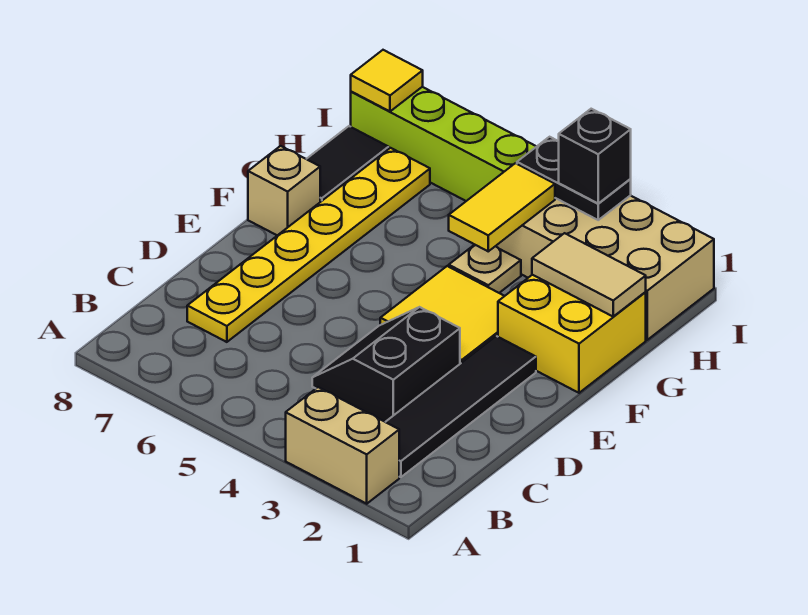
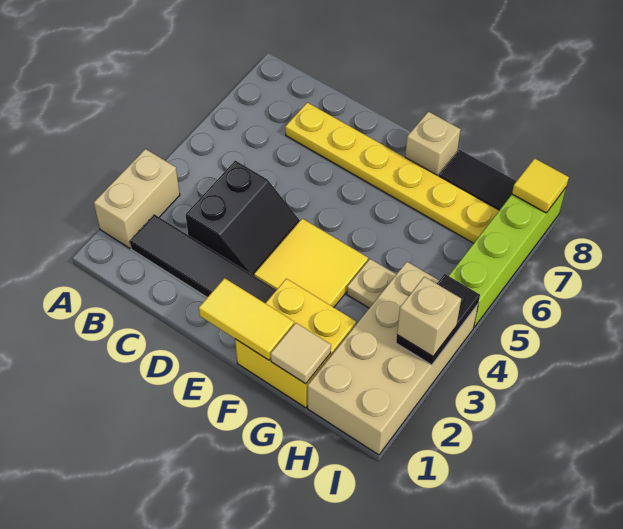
black slope C3:D4 level 1 top 3 -> black slope C3:D4 level 1 top C
tan tile G1:G2 level 2 -> tan tile G1 level 2
yellow tile G4:H4 level 2 -> yellow tile E1:F1 level 2
black brick I3 level 3 -> tan brick I3 level 3

